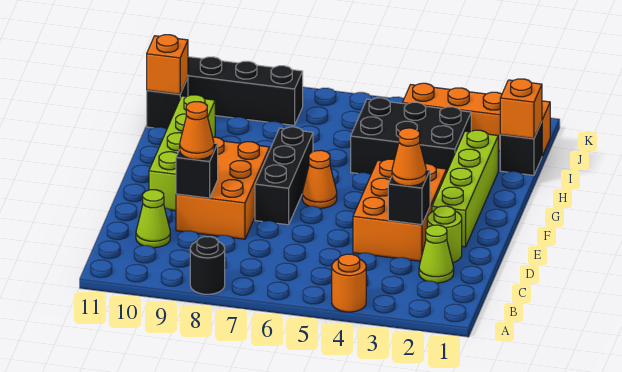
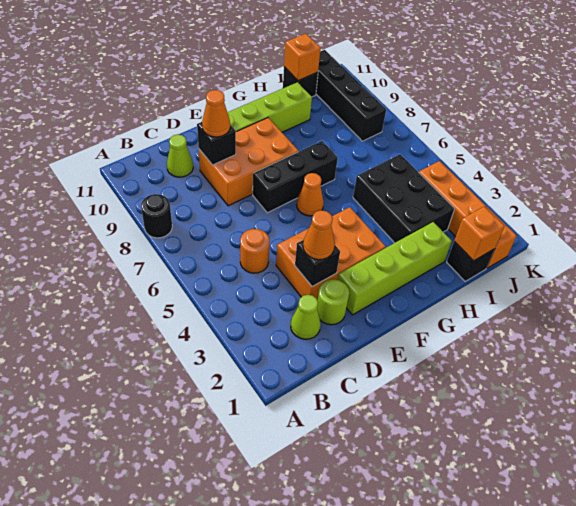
orange round brick A4 level 1 -> orange round brick C5 level 1

